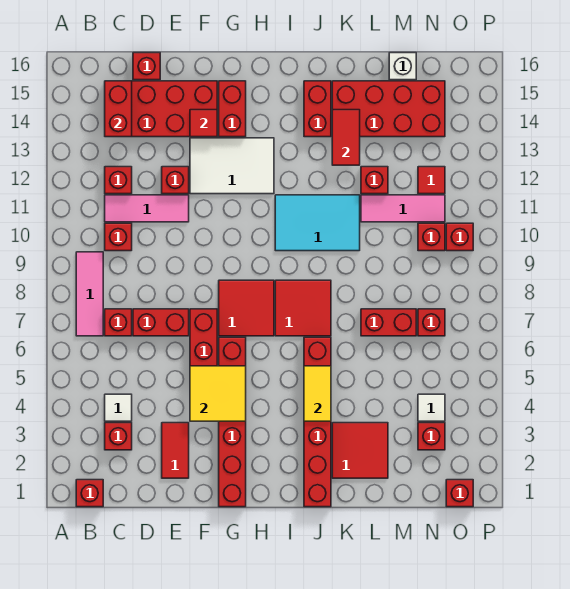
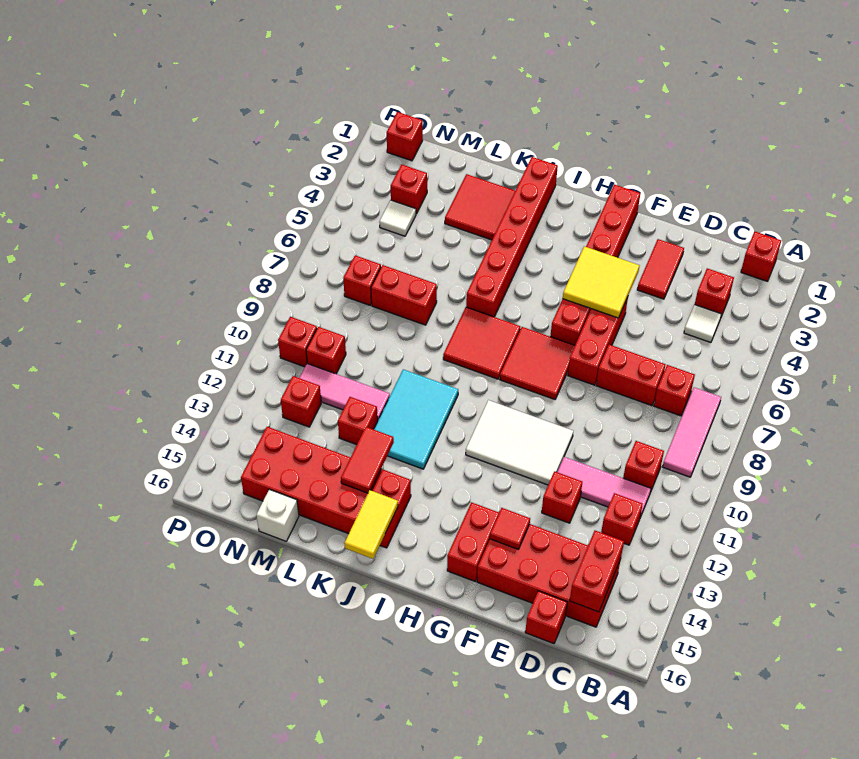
white tile F12:H13 level 1 -> white tile F10:H11 level 1
cyan tile I10:K11 level 1 -> cyan tile J10:K12 level 1
yellow tile J4:J5 level 2 -> yellow tile J15:J16 level 2
red tile N12 level 1 -> red brick N12 level 1

